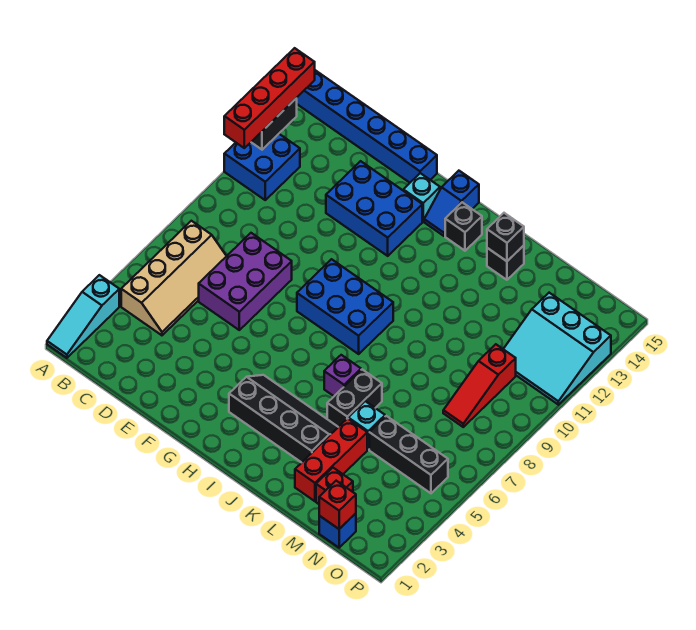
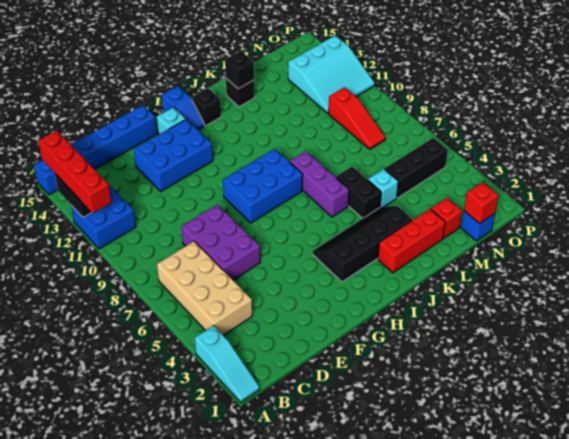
tan slope B4:C7 level 1 top B -> tan brick B4:C7 level 1
purple brick J6 level 1 -> purple brick J6:J8 level 1
red brick L2:L4 level 1 -> red brick J2:L2 level 1

